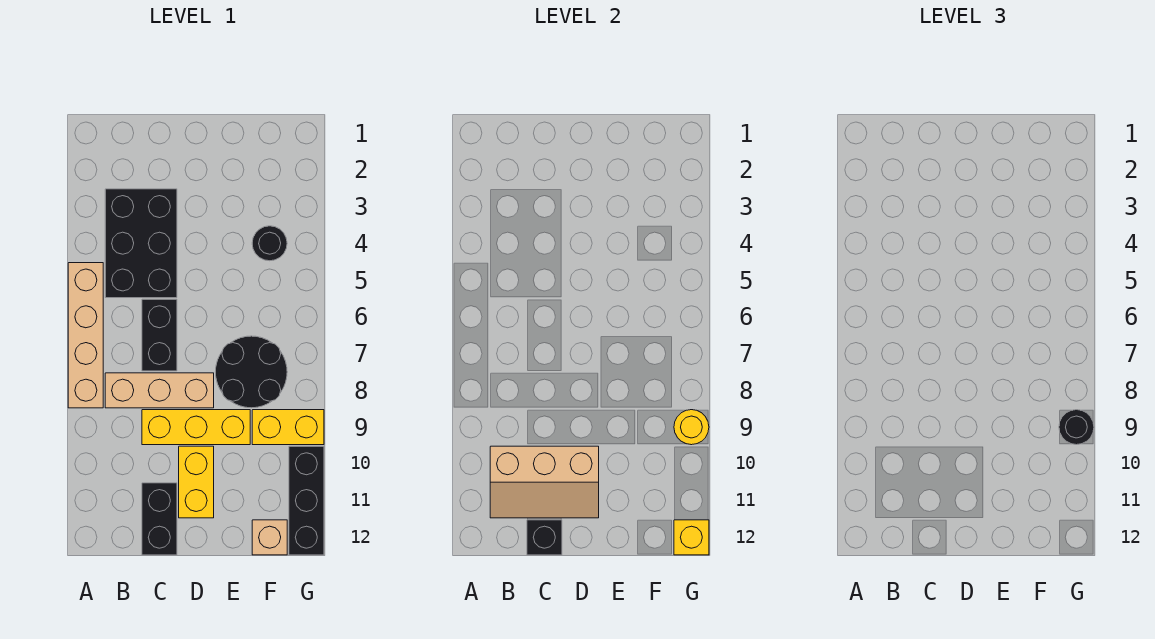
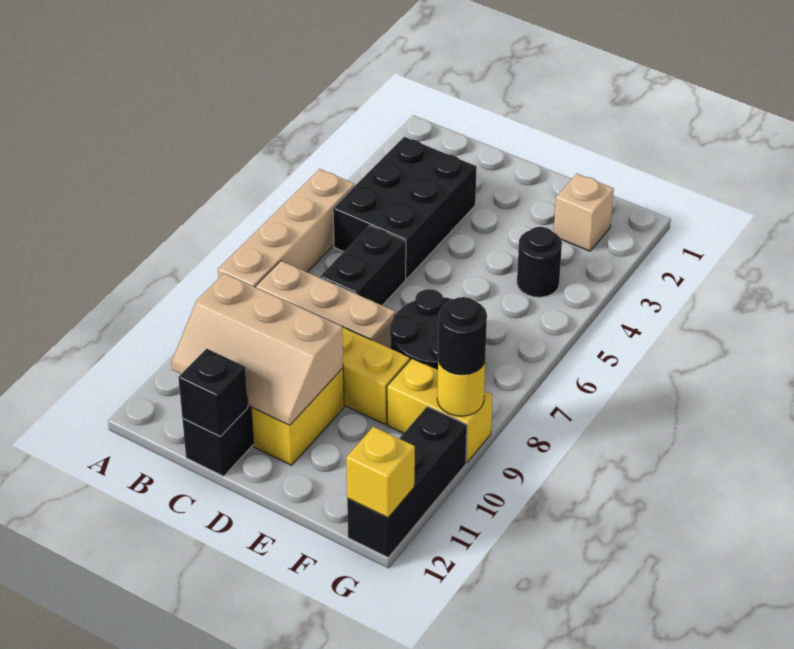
tan brick F12 level 1 -> tan brick F2 level 1

